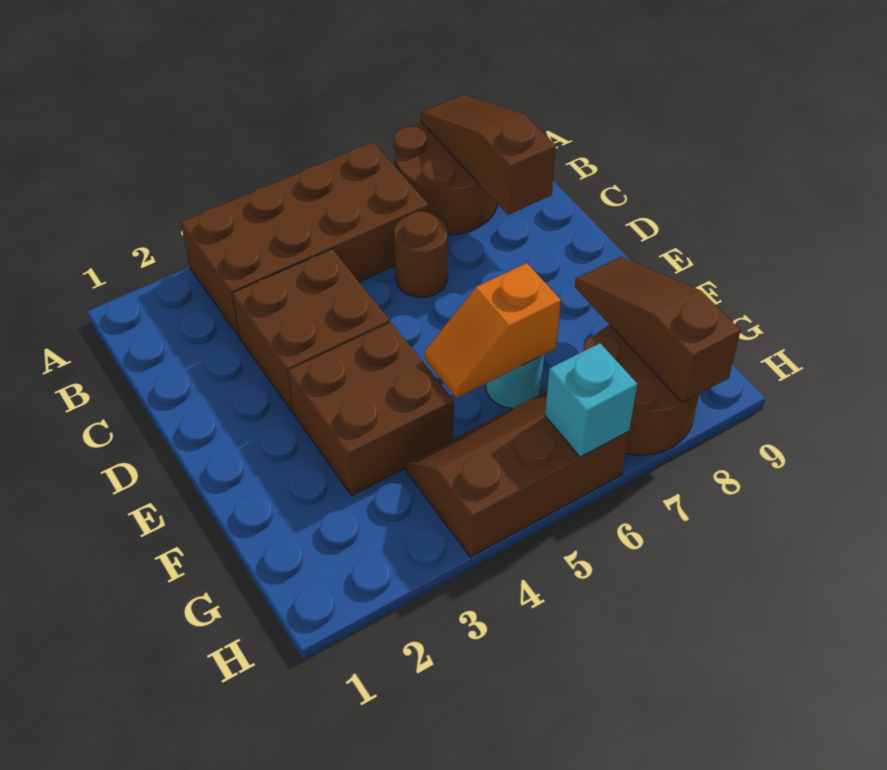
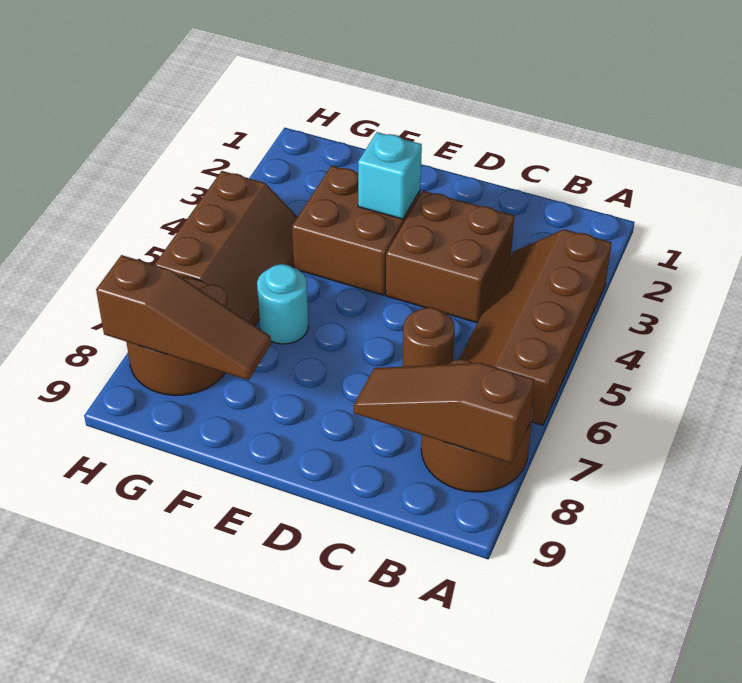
brown brick A3:B6 level 1 -> brown slope A3:B6 level 1 top A
brown slope A8:C8 level 2 top C -> brown slope A8:C8 level 2 top A
orange slope F5:F6 level 2 top 6 -> none
cyan brick H6 level 2 -> cyan brick E3 level 2

